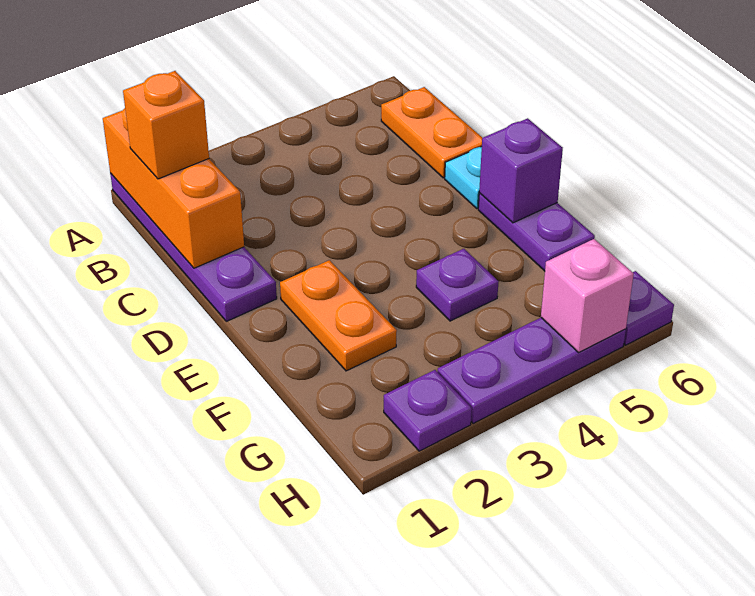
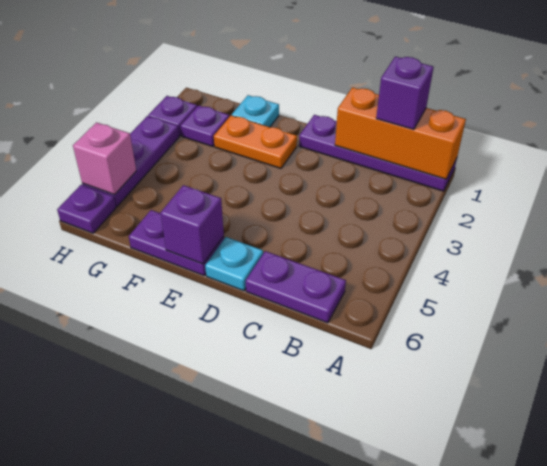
orange brick B1 level 3 -> purple brick B1 level 3
orange plate B6:C6 level 1 -> purple plate B6:C6 level 1
none -> cyan plate F1 level 1
purple plate F4 level 1 -> purple plate G2 level 1

